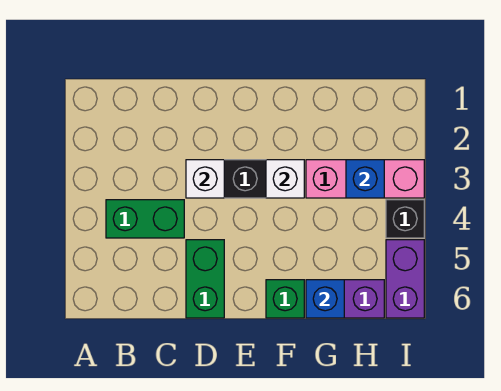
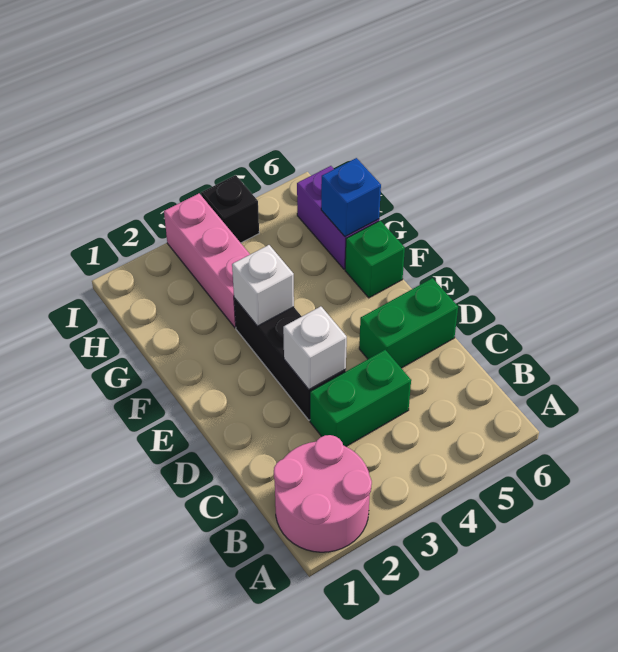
none -> pink round brick A1:B2 level 1
green brick B4:C4 level 1 -> green brick C3:C4 level 1
blue brick H3 level 2 -> none
purple brick I5:I6 level 1 -> none

